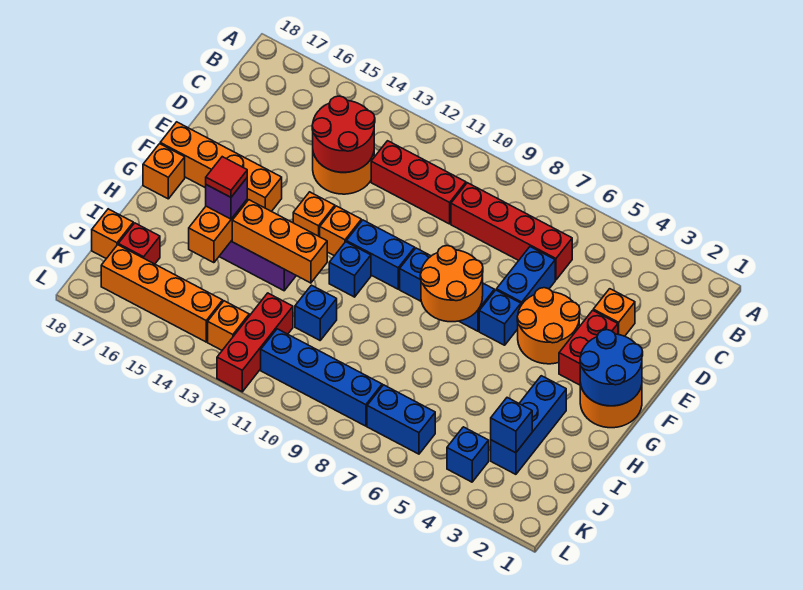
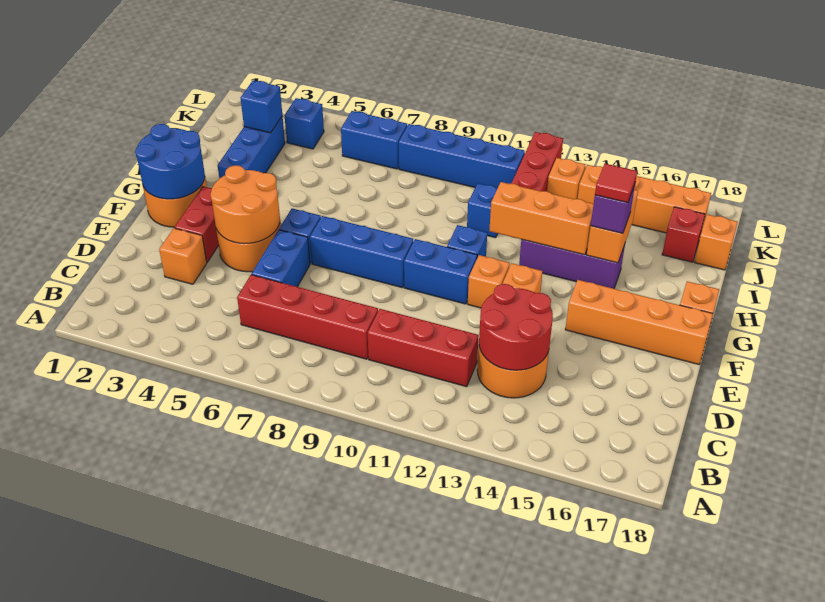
orange round brick F7:G8 level 2 -> orange round brick E4:F5 level 2

